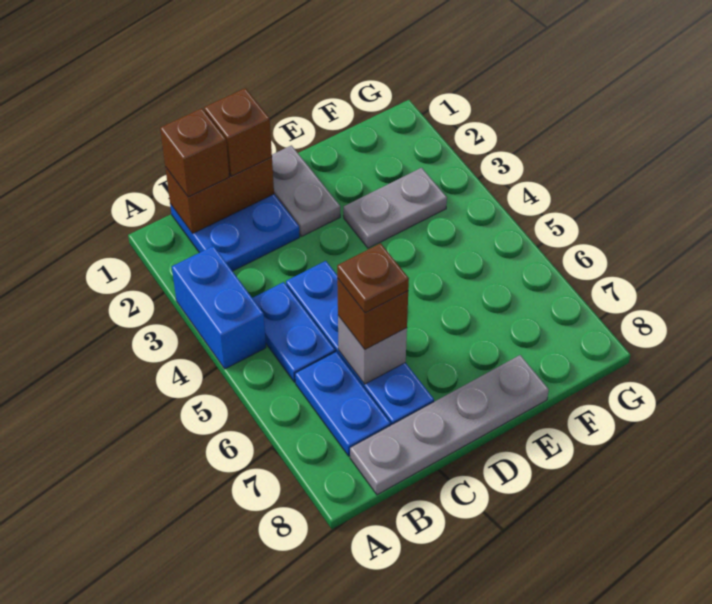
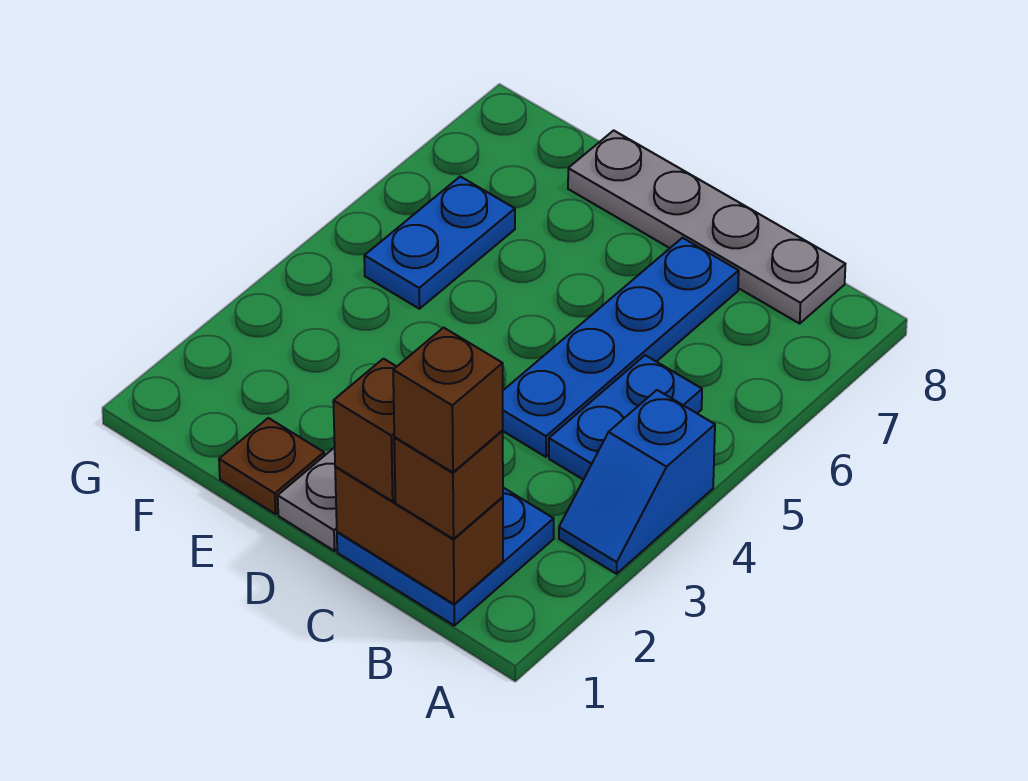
blue brick A3:A4 level 1 -> blue slope A3:A4 level 1 top 4
blue plate B6:B7 level 1 -> blue plate F5:F6 level 1
grey brick C6 level 2 -> none
brown brick C6 level 3 -> brown brick B1 level 4
brown plate C6 level 4 -> brown plate E1 level 1
grey plate E3:F3 level 1 -> none

